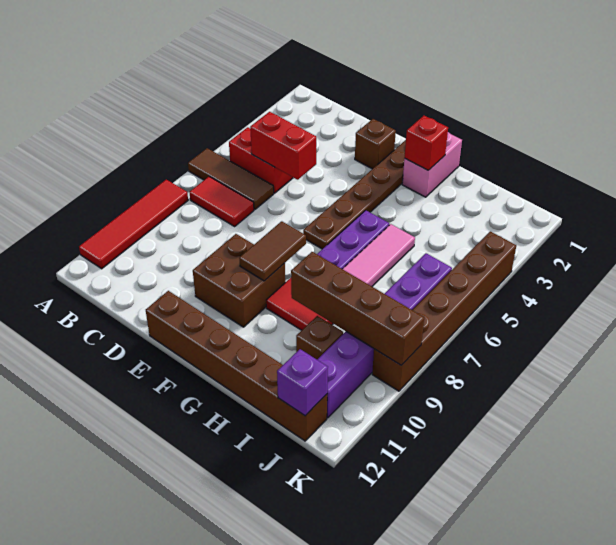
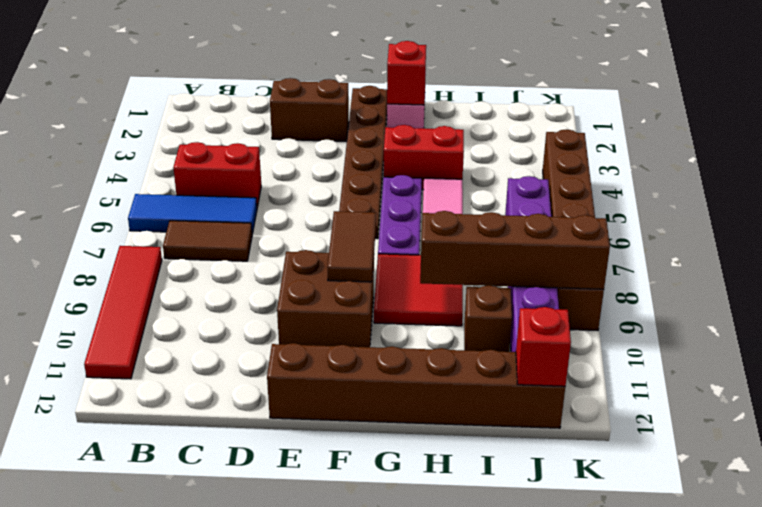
brown tile A6:C6 level 1 -> blue tile A6:C6 level 1
red tile B7:C7 level 1 -> brown tile B7:C7 level 1
red brick C5:D5 level 2 -> red brick G4:H4 level 1
brown brick E2 level 1 -> brown brick D2:E2 level 1
purple brick J12 level 2 -> red brick J12 level 2

